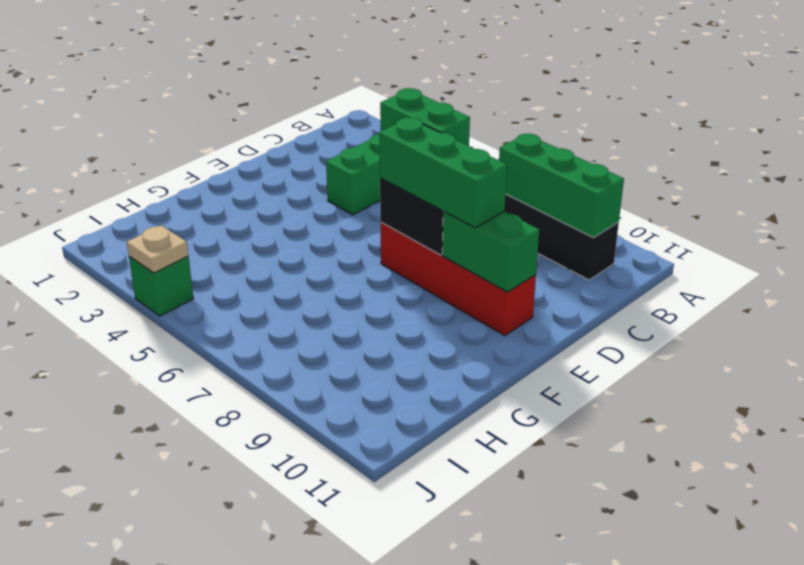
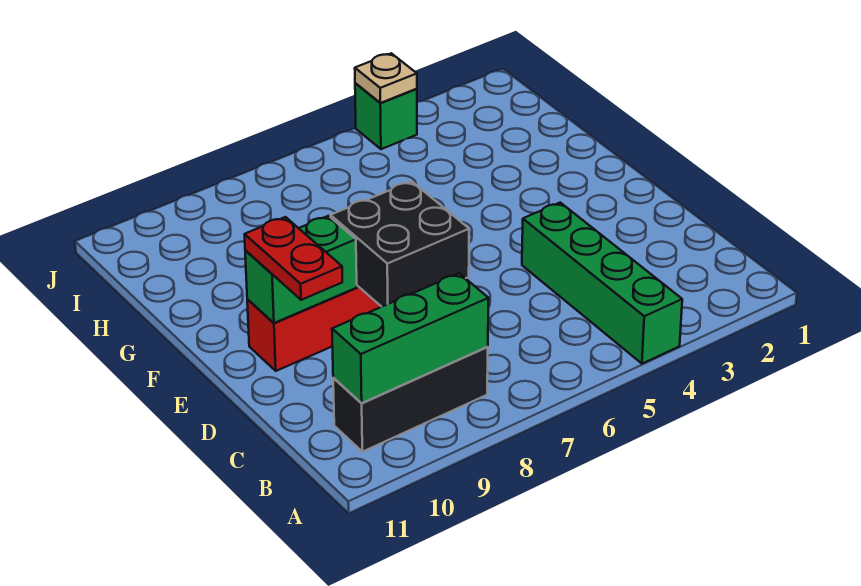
green brick D6:D7 level 3 -> none
none -> red plate D10:E10 level 3
green brick E7:E9 level 3 -> none

